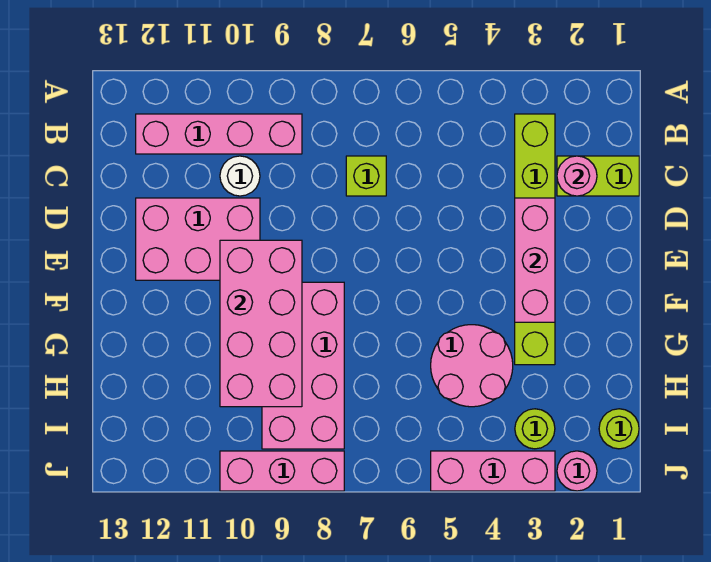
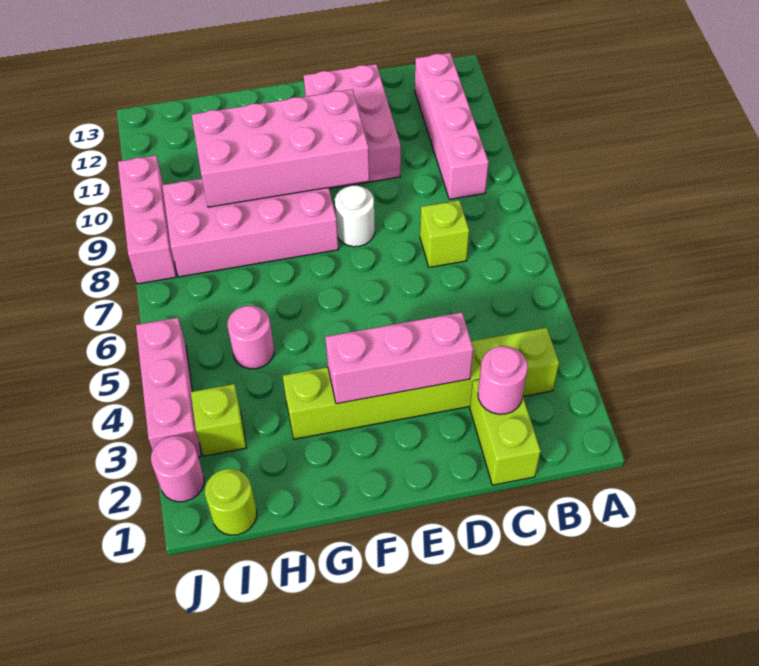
white round brick C10 level 1 -> white round brick E8 level 1
pink round brick G4:H5 level 1 -> pink round brick H5 level 1
lime round brick I3 level 1 -> lime brick I3 level 1

